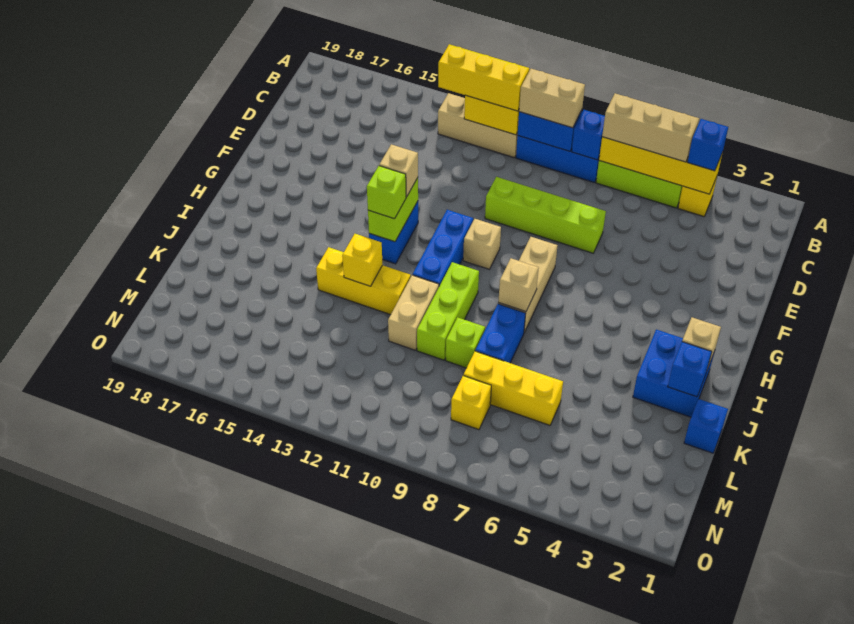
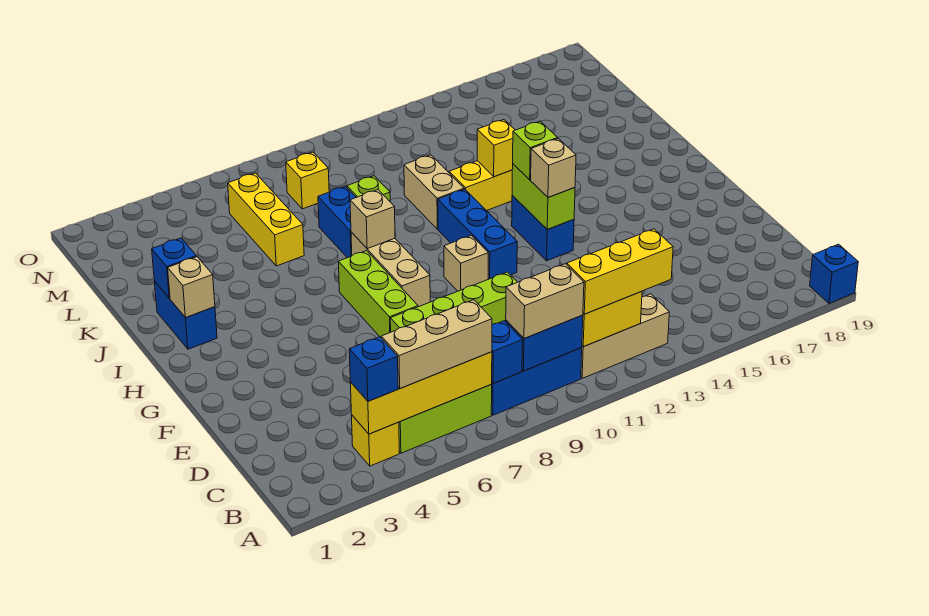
blue brick I2:J3 level 1 -> blue brick I2:J2 level 1
lime brick I10:K10 level 1 -> lime brick F7:H7 level 1
blue brick K1 level 1 -> blue brick A19 level 1
yellow brick L6:L8 level 1 -> yellow brick K6:M6 level 1

